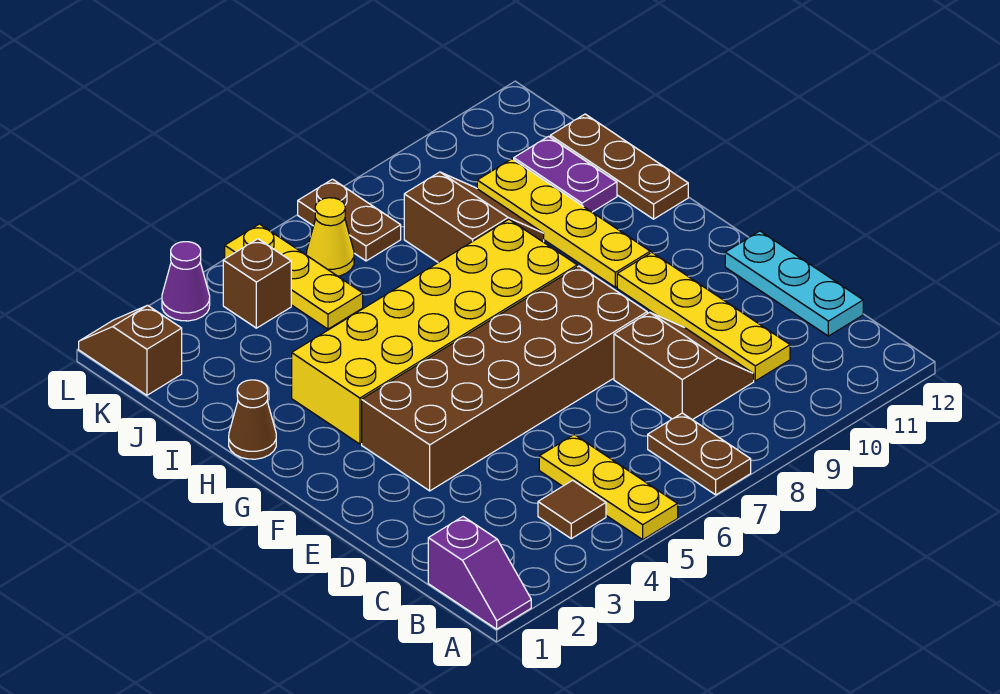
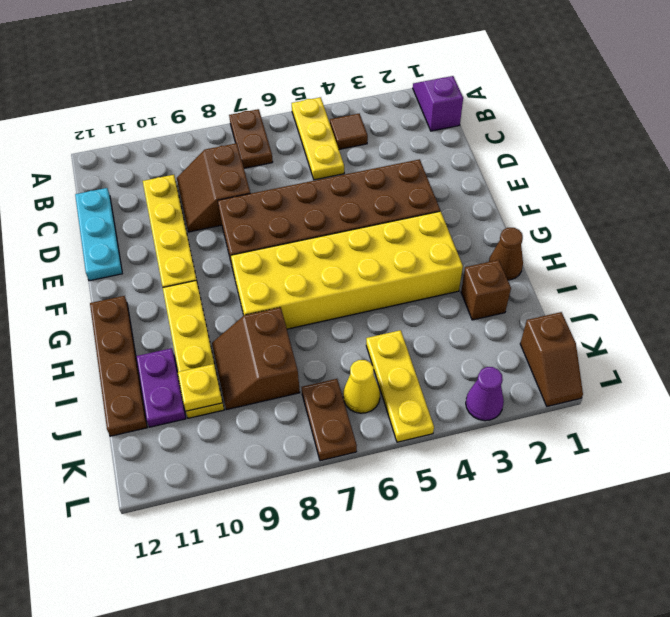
brown plate H12:J12 level 1 -> brown plate G12:J12 level 1
none -> yellow plate J10 level 2
brown brick K4 level 1 -> brown brick I2 level 1

